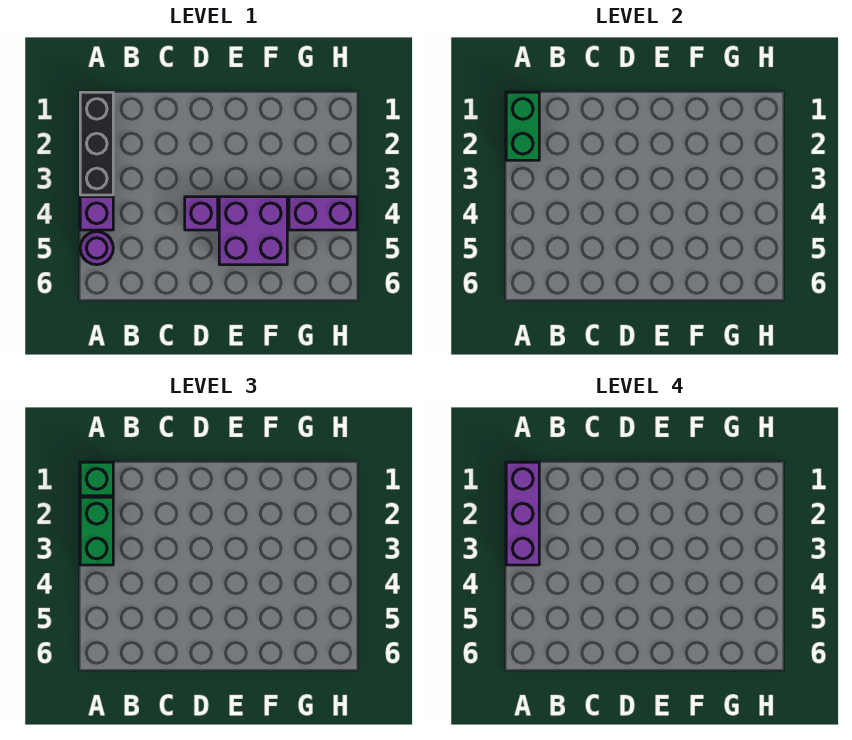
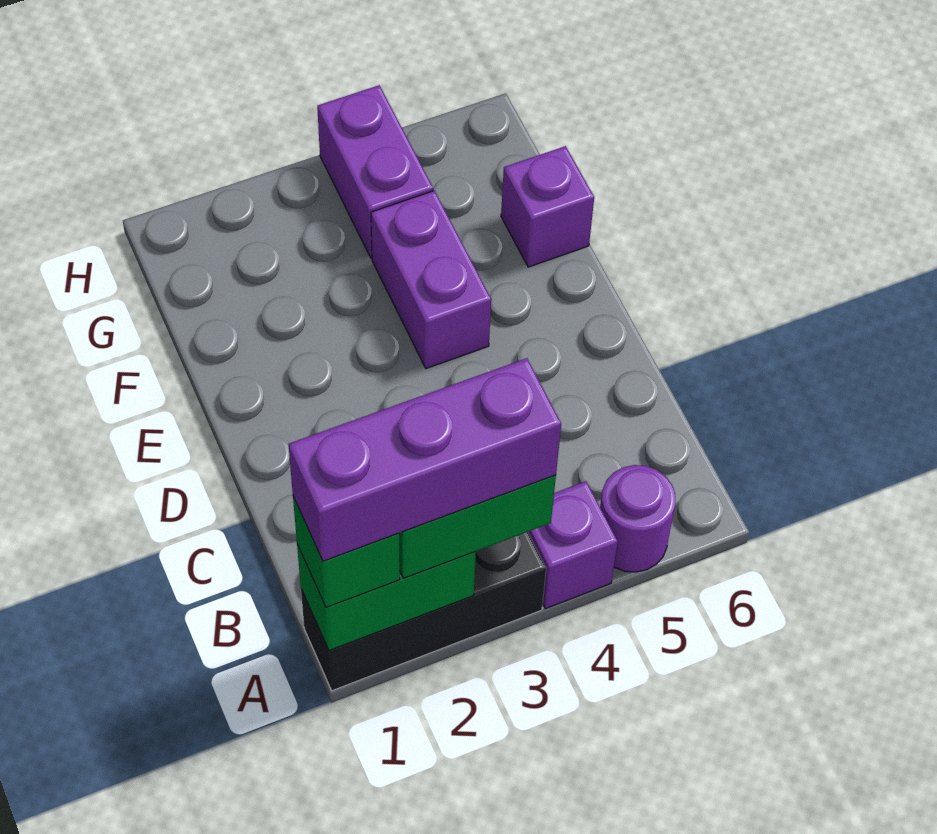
purple brick D4 level 1 -> purple brick F6 level 1
purple brick E4:F5 level 1 -> purple brick E4:F4 level 1

